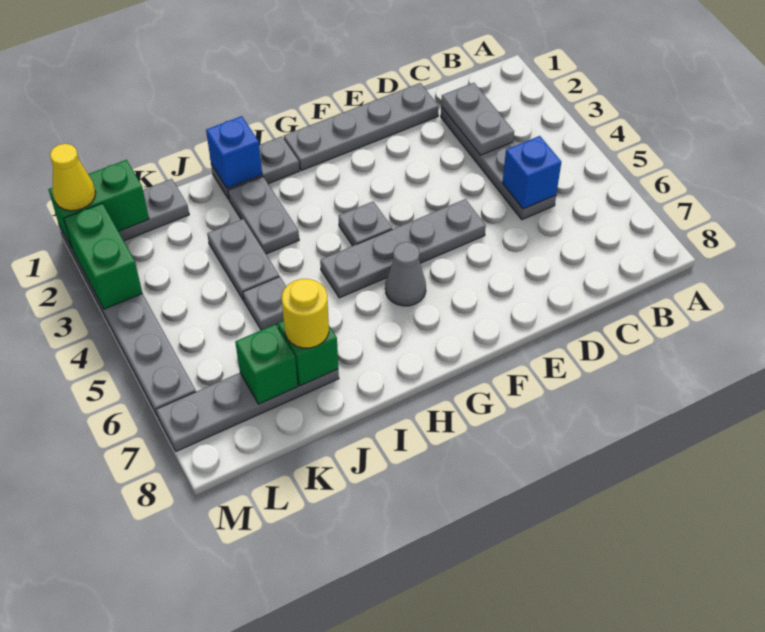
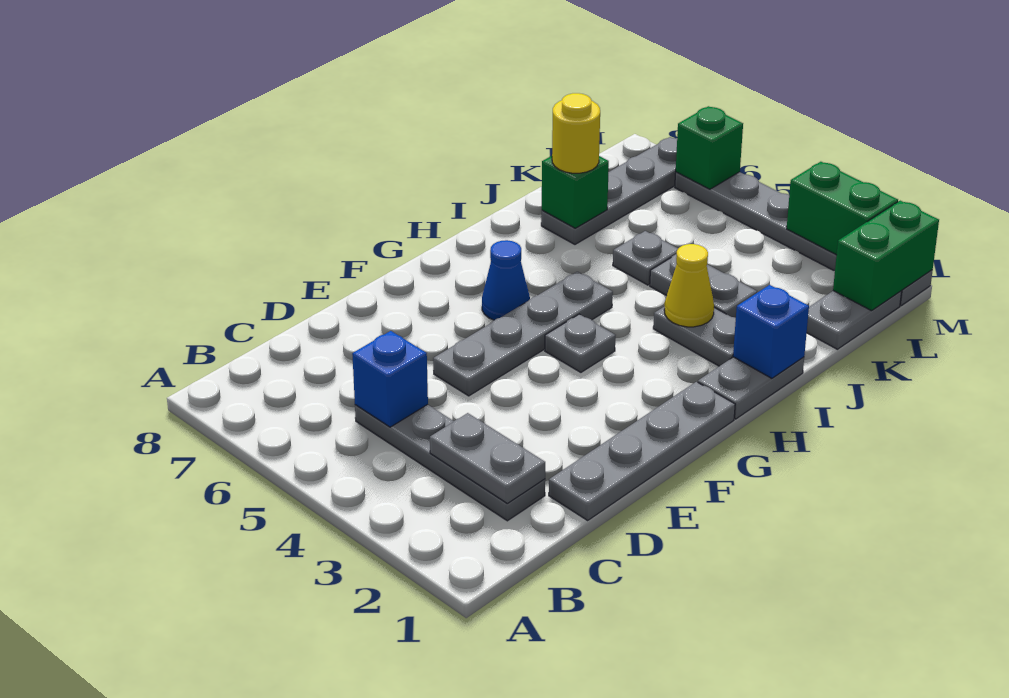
grey cone G6 level 1 -> blue cone G6 level 1
green brick K7 level 2 -> green brick M6 level 2
yellow cone M1 level 3 -> yellow cone I3 level 2

